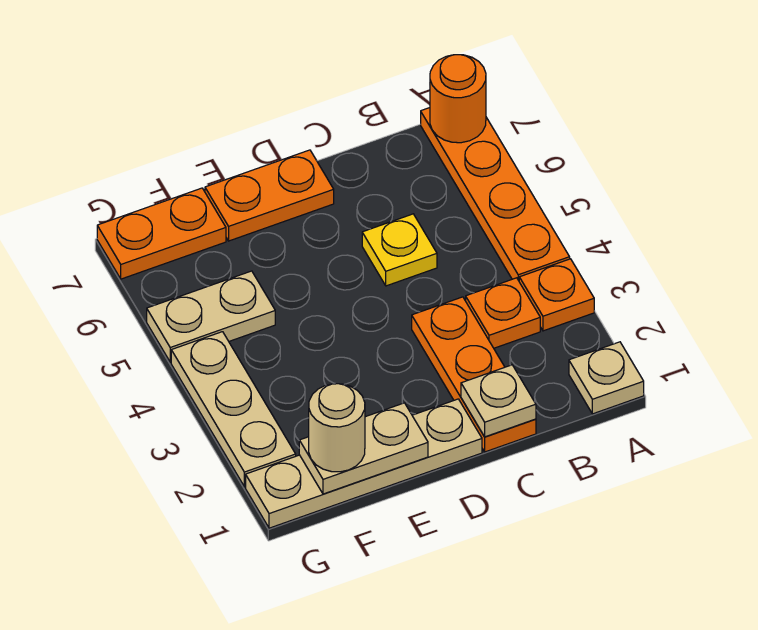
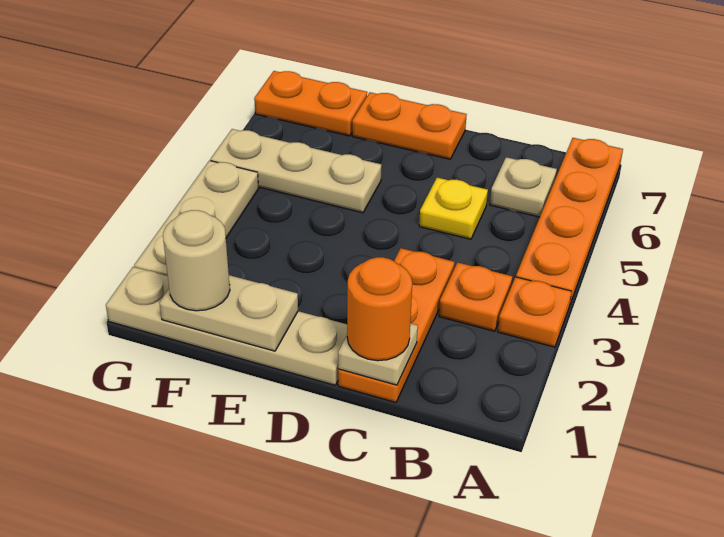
tan plate A1 level 1 -> tan plate B6 level 1
orange round brick A7 level 2 -> orange round brick C1 level 3
tan plate F5:G5 level 1 -> tan plate E5:G5 level 1

